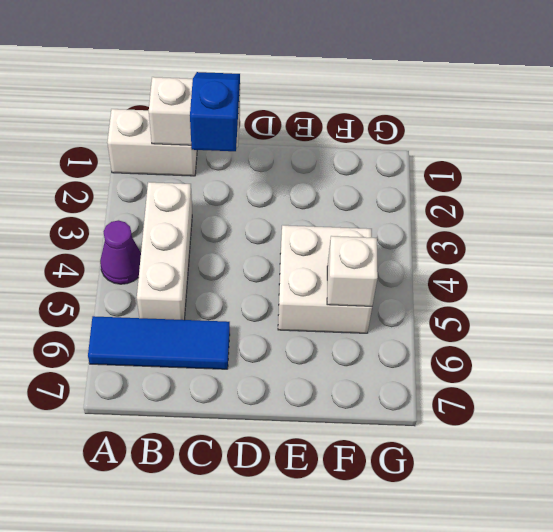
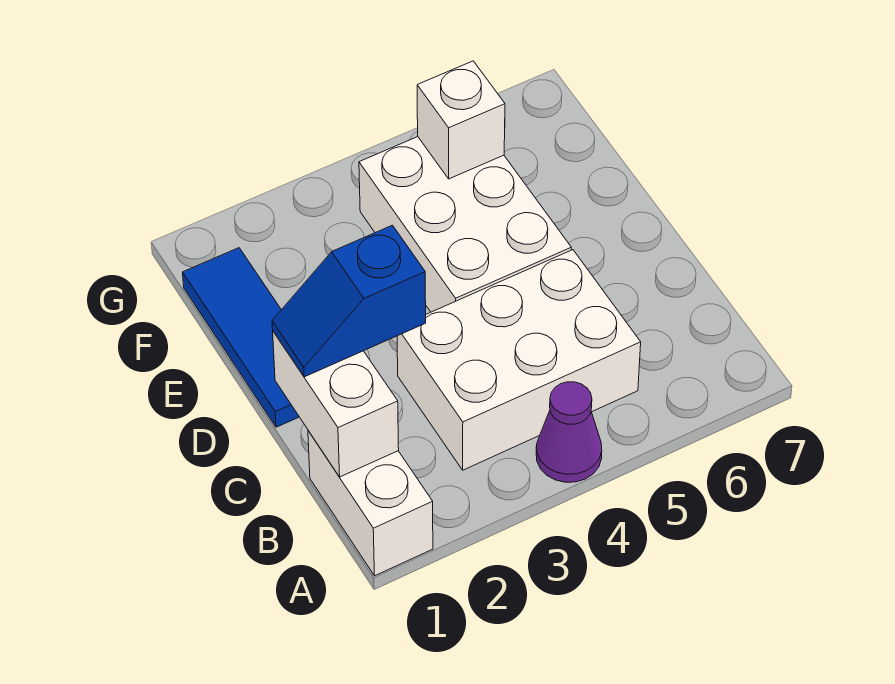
blue tile A6:C6 level 1 -> blue tile D1:F1 level 1
white brick B3:B5 level 1 -> white brick B3:C5 level 1
white brick E4:F5 level 1 -> white brick D4:F5 level 1

